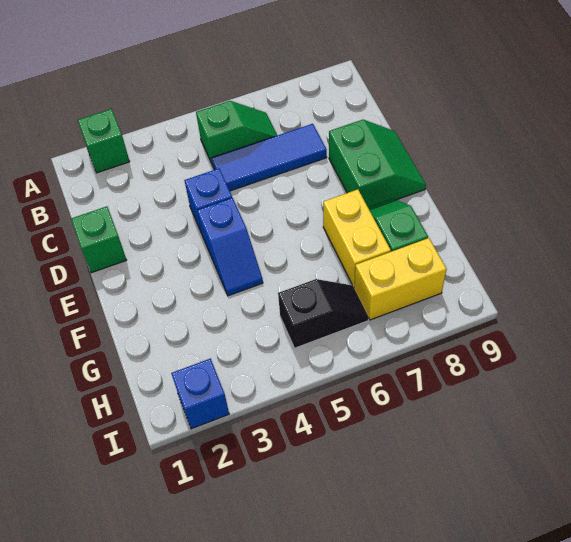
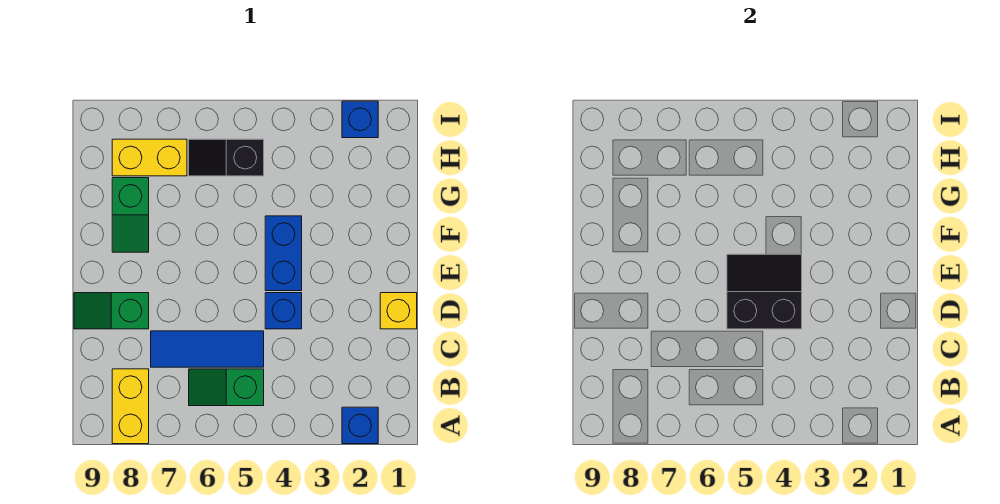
green brick A2 level 1 -> blue brick A2 level 1
green brick D1 level 1 -> yellow brick D1 level 1
none -> black slope D4:E5 level 2 top D
green slope D8:E9 level 1 top 8 -> green slope D8:D9 level 1 top 8
blue slope E4:F4 level 1 top E -> blue brick E4:F4 level 1
yellow brick F7:G7 level 1 -> yellow brick A8:B8 level 1

